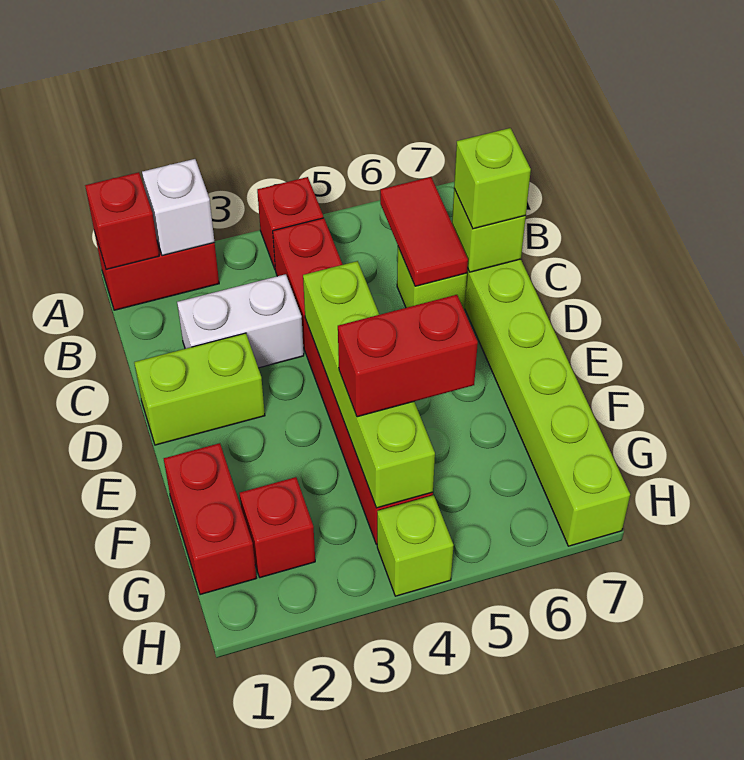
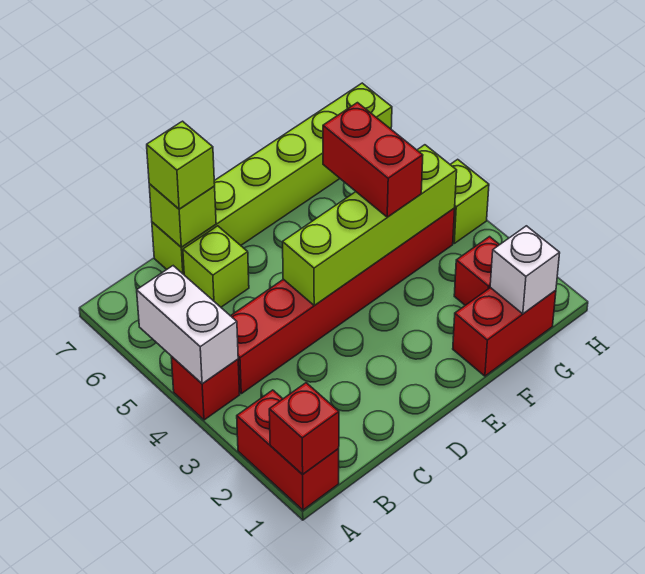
white brick A2 level 2 -> white brick G1 level 2
red tile B6:C6 level 2 -> none
white brick C2:C3 level 1 -> white brick A4:A5 level 2
lime brick D1:D2 level 1 -> none

